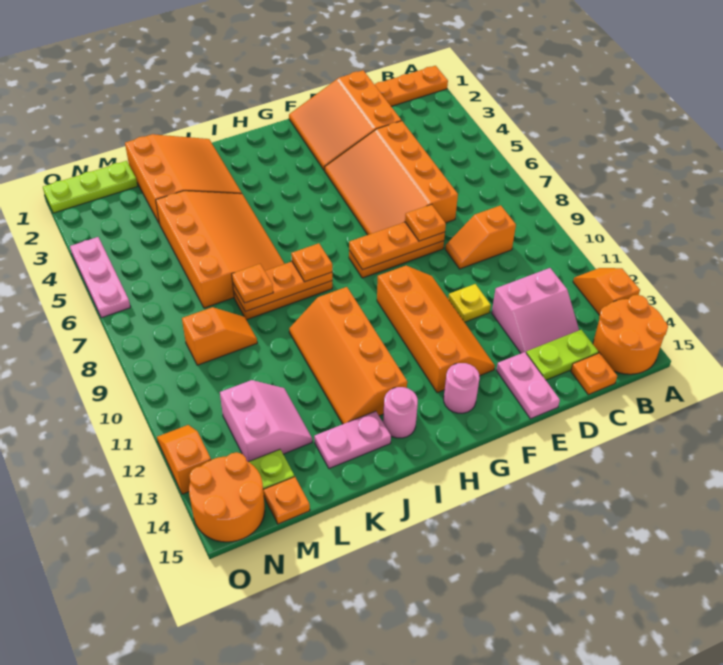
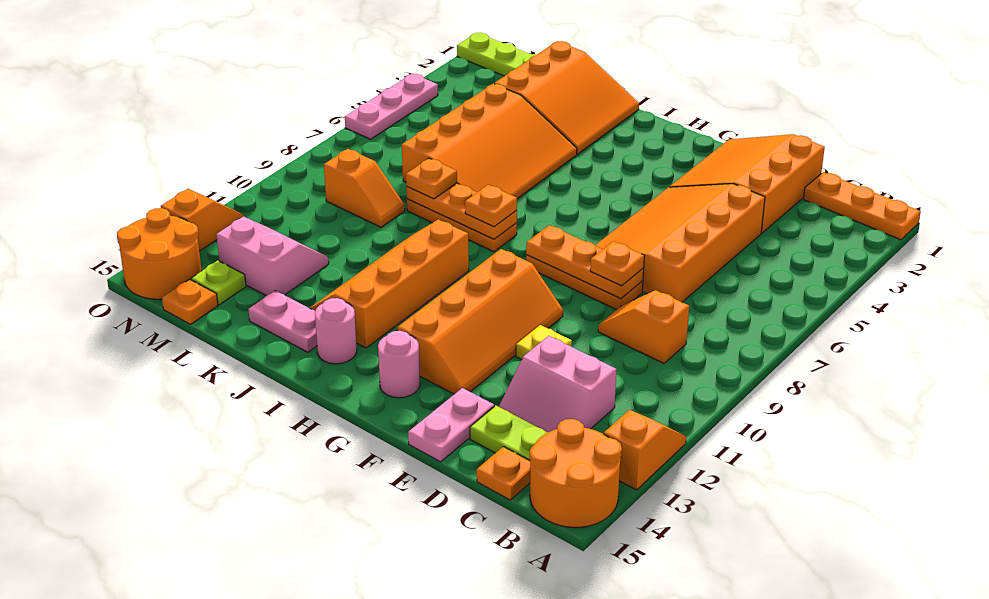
pink slope L12:M13 level 1 top M -> pink slope L12:M13 level 1 top 13

